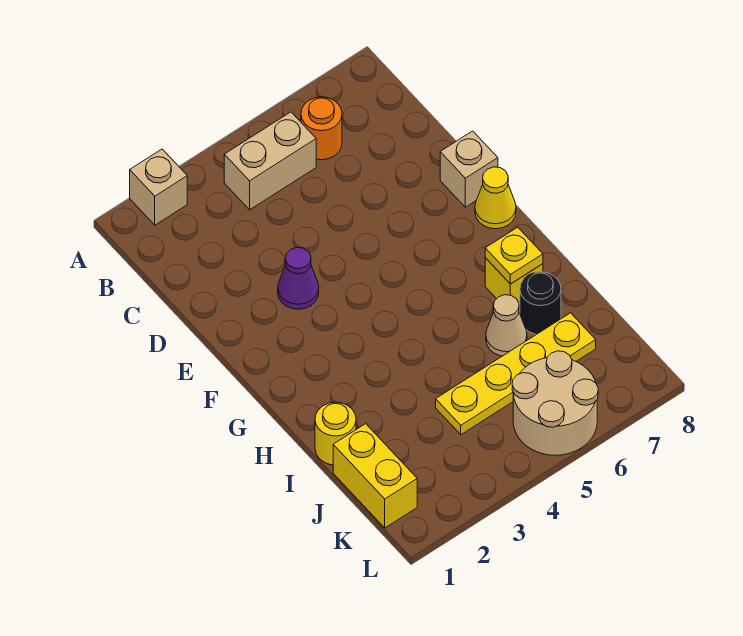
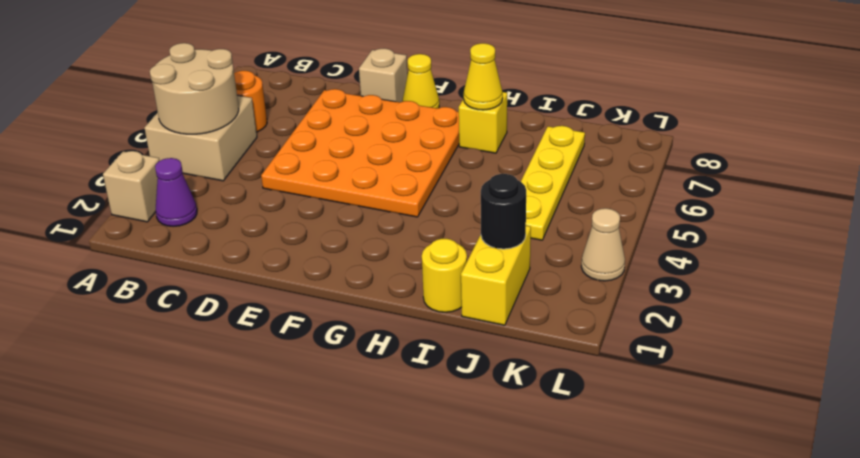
tan brick B4:B5 level 1 -> tan brick A4:B5 level 1
none -> orange plate D4:G7 level 1
purple cone E3 level 1 -> purple cone B2 level 1
yellow plate H7 level 2 -> yellow cone H7 level 2
tan cone I6 level 1 -> tan cone L3 level 1
black round brick I7 level 1 -> black round brick J2 level 2
yellow brick J1:K1 level 1 -> yellow brick J1:J2 level 1
tan round brick K5:L6 level 1 -> tan round brick A4:B5 level 2

